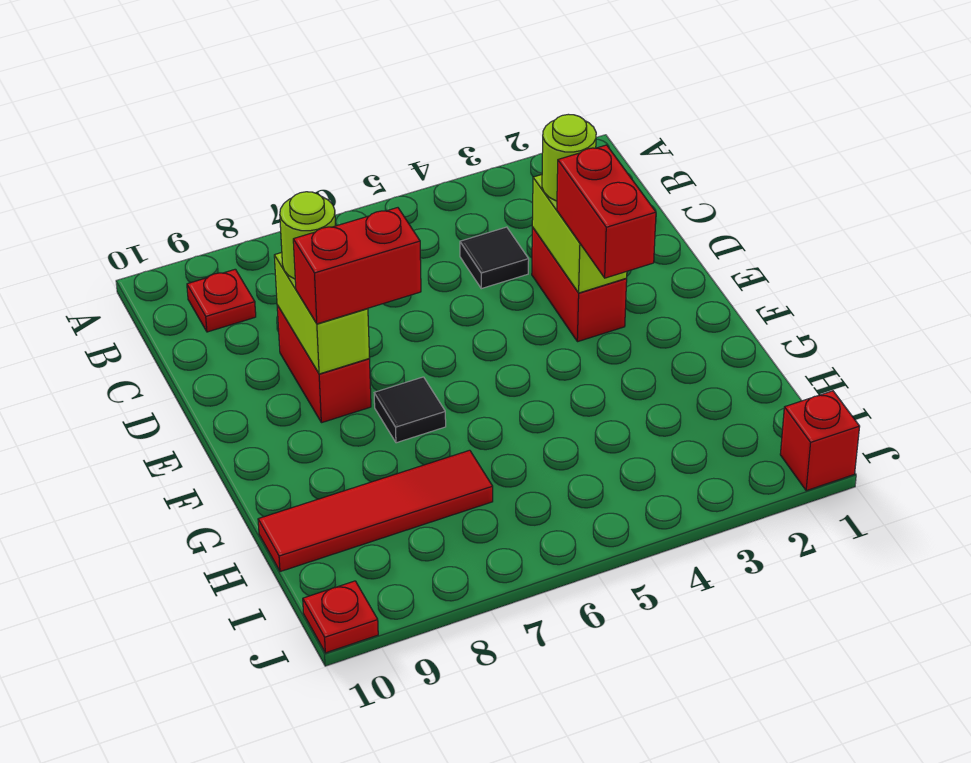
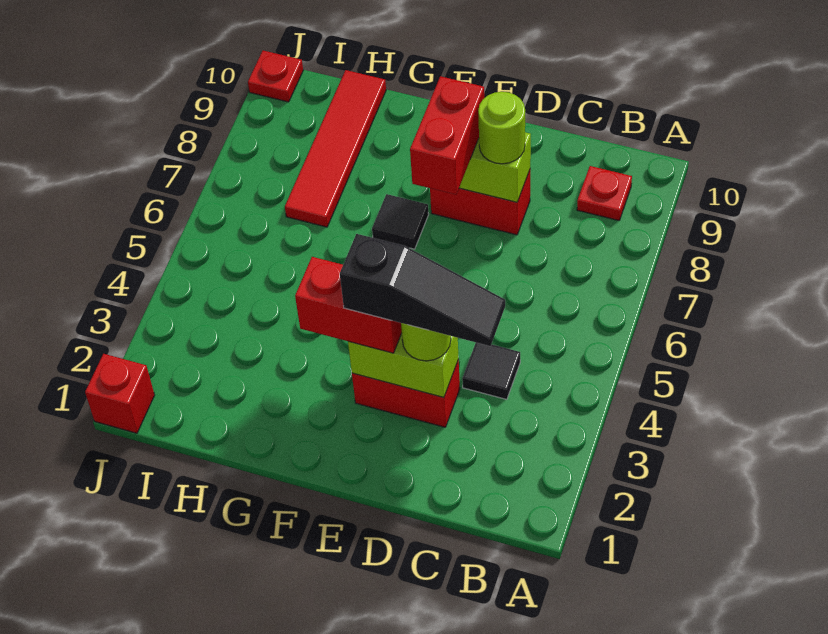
none -> black slope C3:E3 level 4 top E

